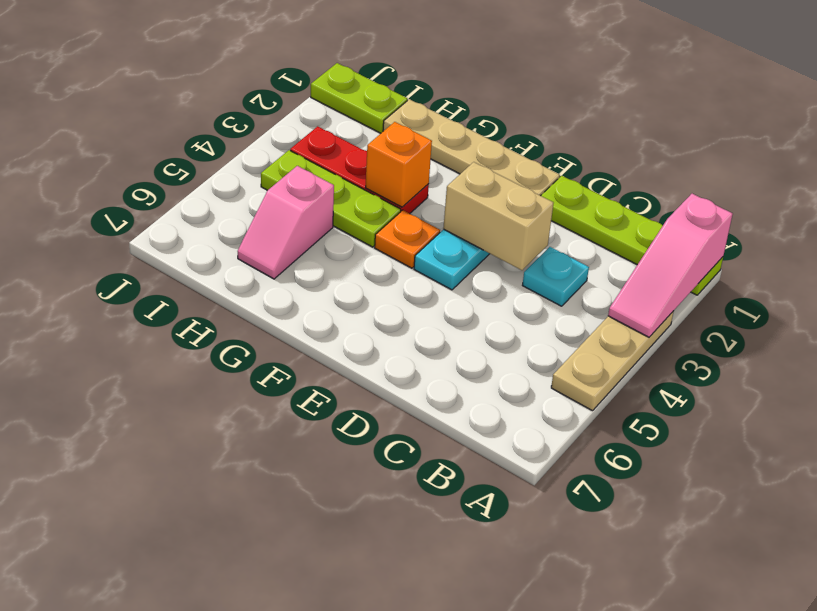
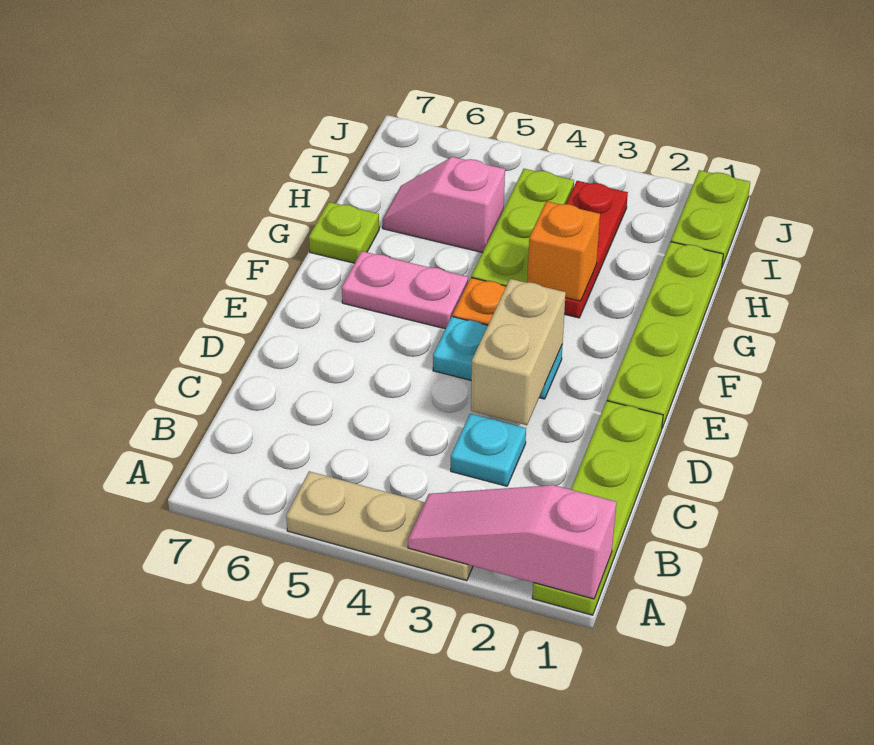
tan plate E1:H1 level 1 -> lime plate E1:H1 level 1
none -> pink plate F5:F6 level 1
none -> lime plate G7 level 1

